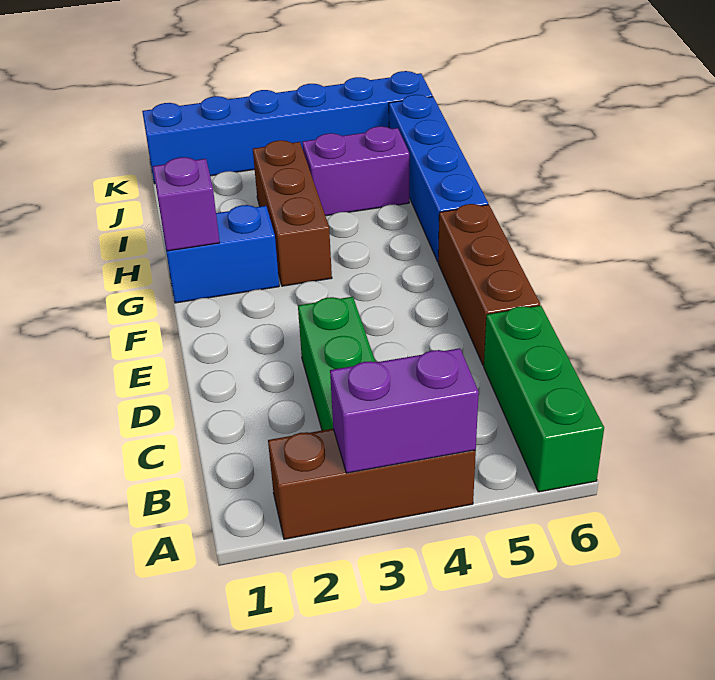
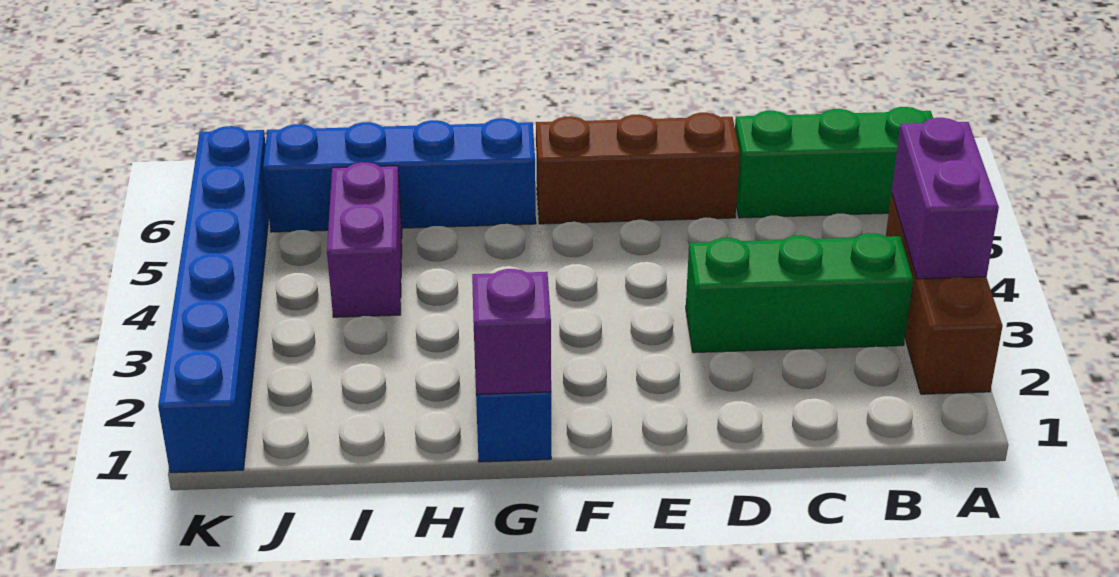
brown brick G3:I3 level 1 -> none

